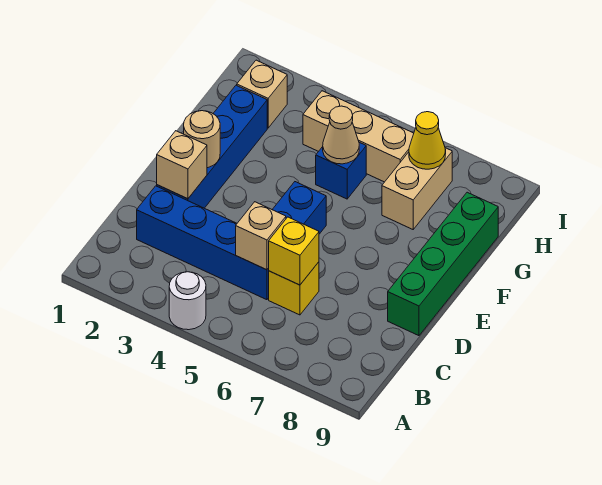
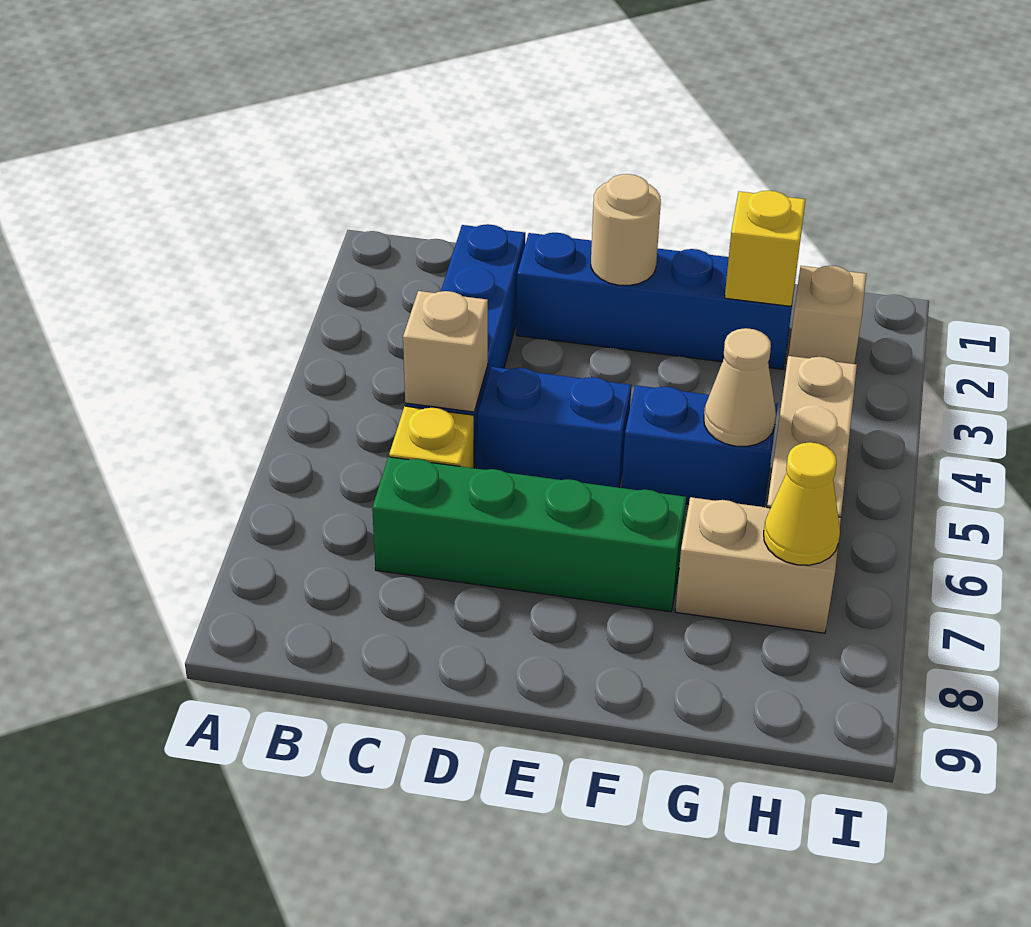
white round brick A4 level 1 -> none
yellow brick C6 level 2 -> yellow brick G2 level 2
tan brick D2 level 2 -> none
green brick D9:G9 level 1 -> green brick C7:F7 level 1
blue brick G5 level 1 -> blue brick F5:G5 level 1

